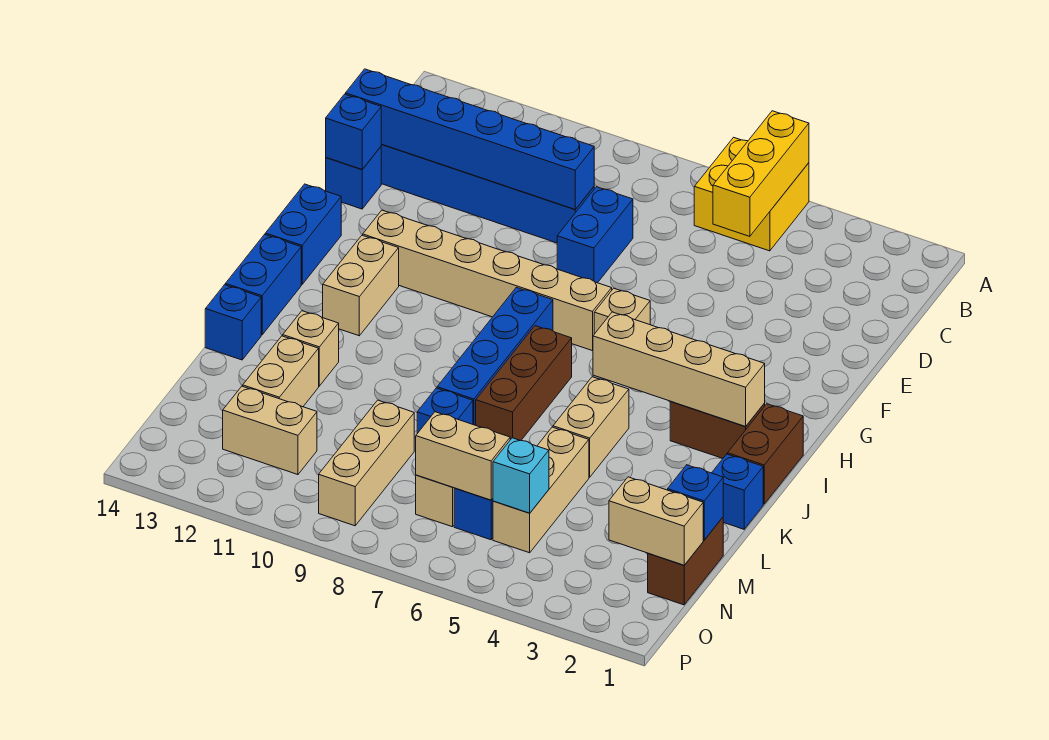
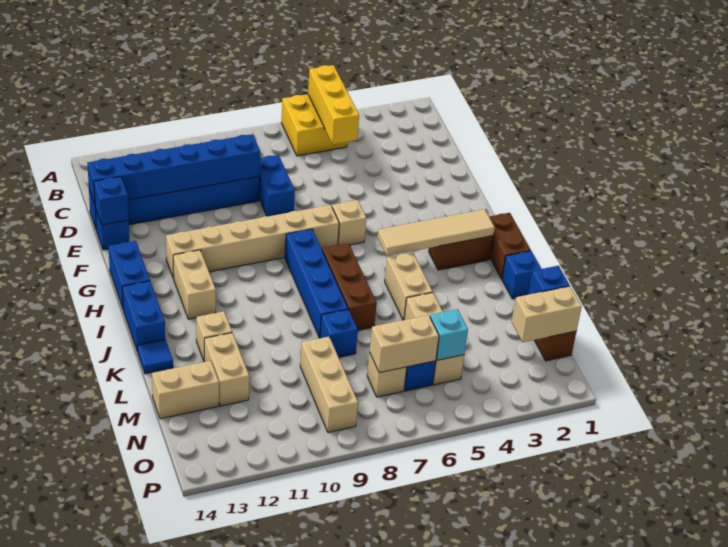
tan brick I2:I5 level 2 -> tan tile I2:I5 level 2
blue brick K14 level 1 -> blue tile K14 level 1
tan brick N11:N12 level 1 -> tan brick M13:M14 level 1

